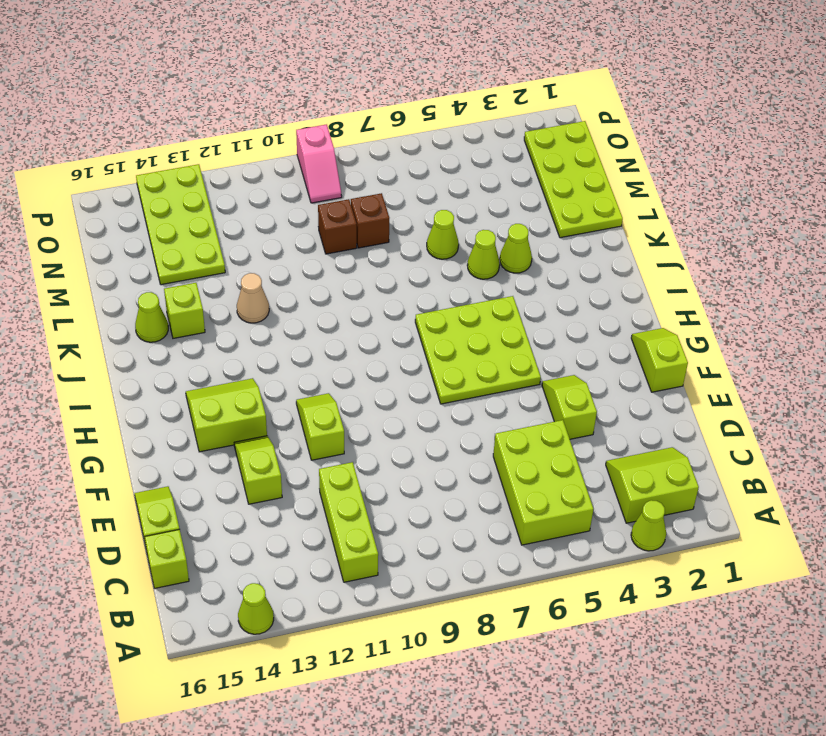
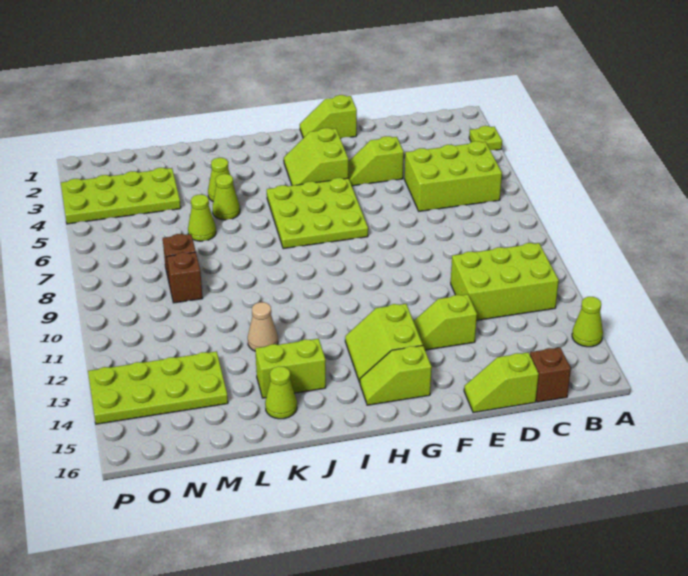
lime cone A3 level 1 -> lime plate A3 level 1
lime slope B2:C3 level 1 top B -> lime slope G3:H4 level 1 top G
lime brick B11:D11 level 1 -> lime brick B11:D12 level 1
lime brick C16 level 1 -> brown brick C16 level 1
lime slope F11:G11 level 1 top F -> lime slope G15:H15 level 1 top G
lime brick K14 level 1 -> lime brick J14:K14 level 1
lime plate L1:O2 level 1 -> lime plate M3:P4 level 1
pink slope O9:P9 level 1 top P -> none

